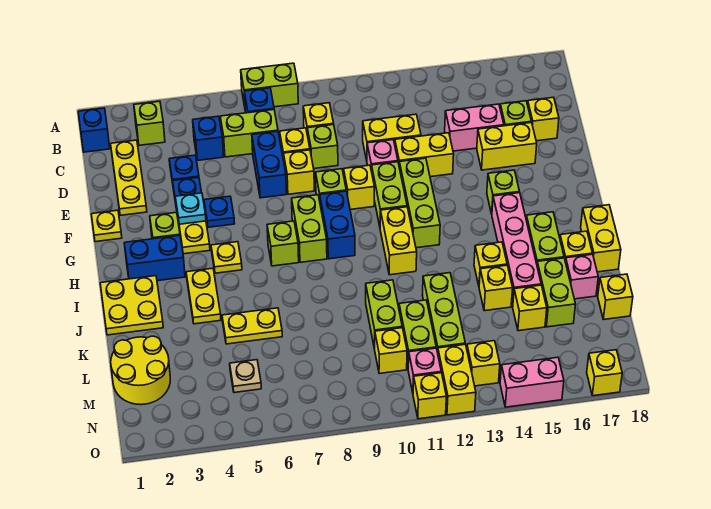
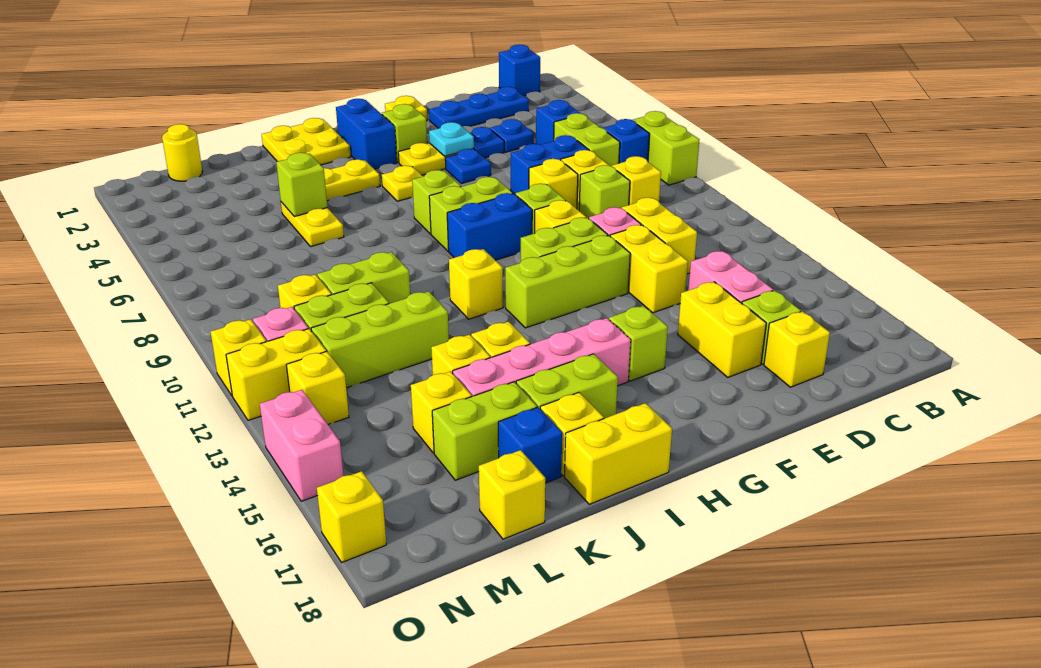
lime brick B3 level 1 -> lime brick K5 level 2
yellow plate C2:E2 level 1 -> blue plate C2:E2 level 1
yellow brick H11:I11 level 1 -> yellow brick I11 level 1
pink brick K17 level 1 -> blue brick K17 level 1
yellow round brick L1:M2 level 1 -> yellow round brick M1 level 1
tan plate M5 level 1 -> none

